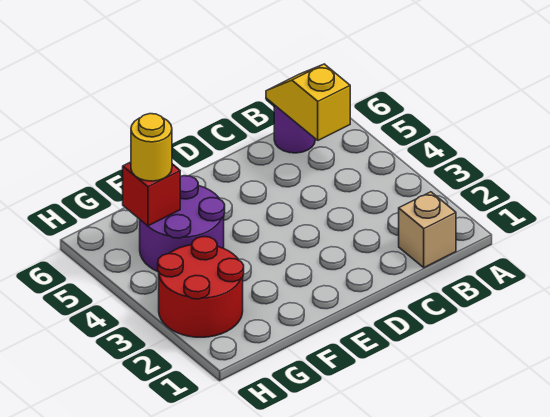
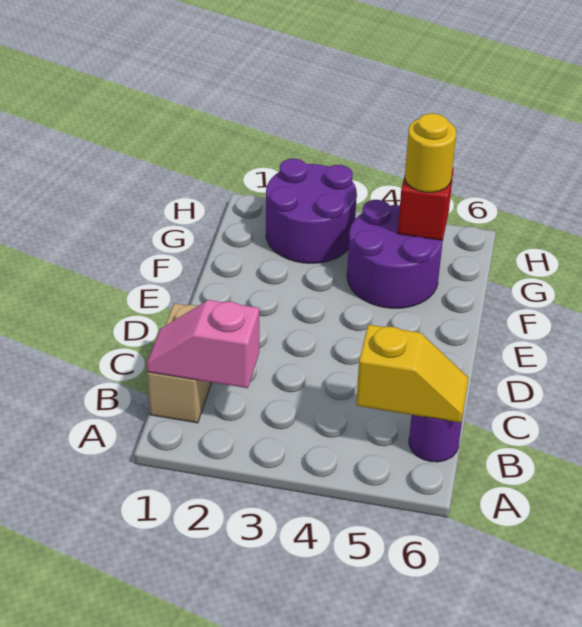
tan brick B1 level 1 -> tan brick B1:C1 level 1
none -> pink slope B1:B2 level 2 top 2
red round brick G2:H3 level 1 -> purple round brick G2:H3 level 1

